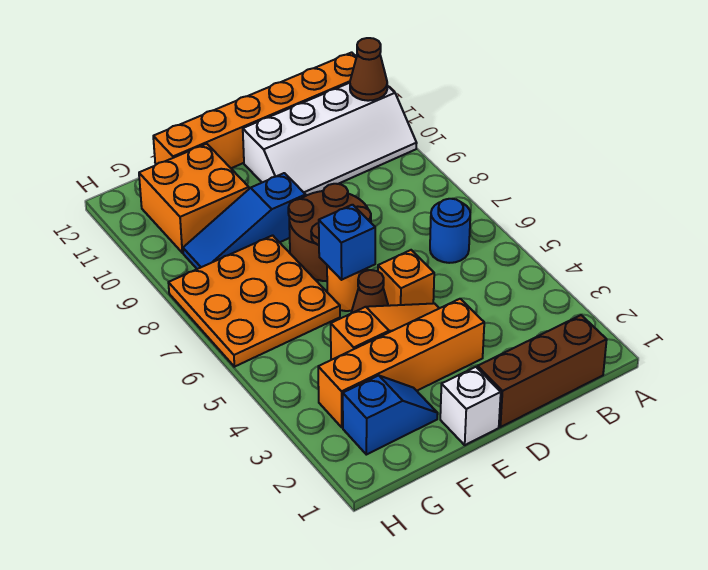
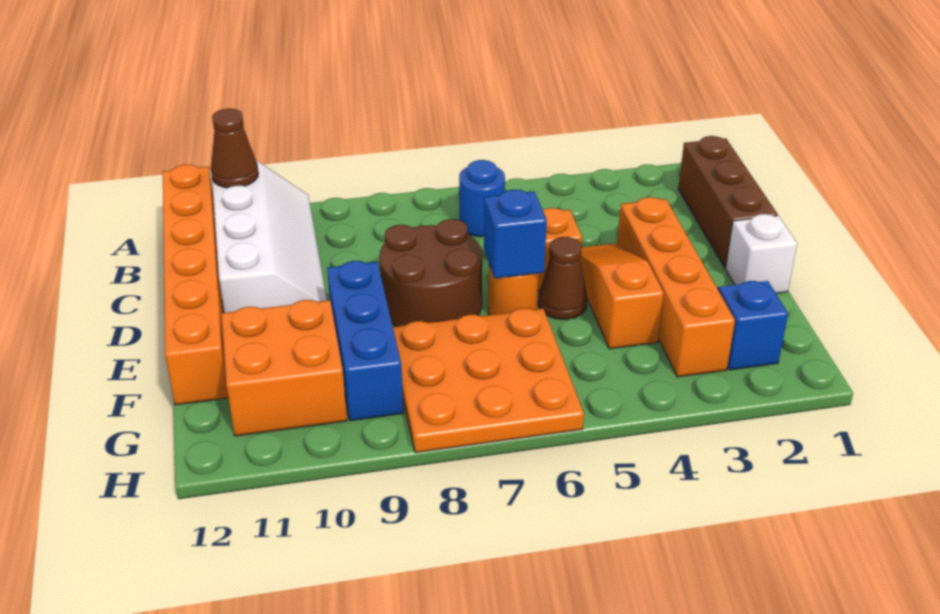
blue slope E9:G9 level 1 top E -> blue brick E9:G9 level 1

